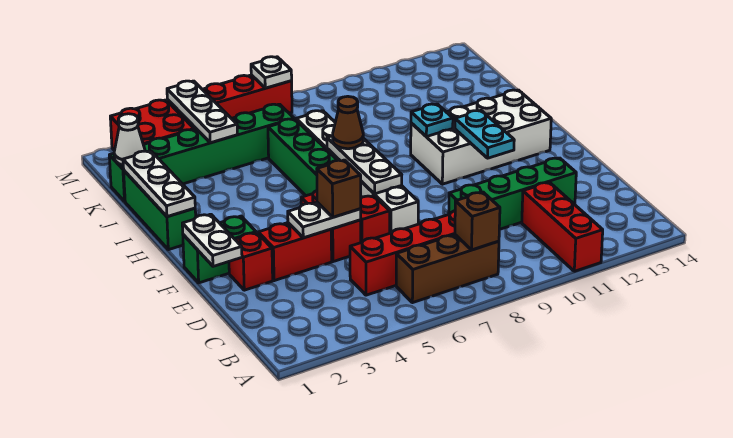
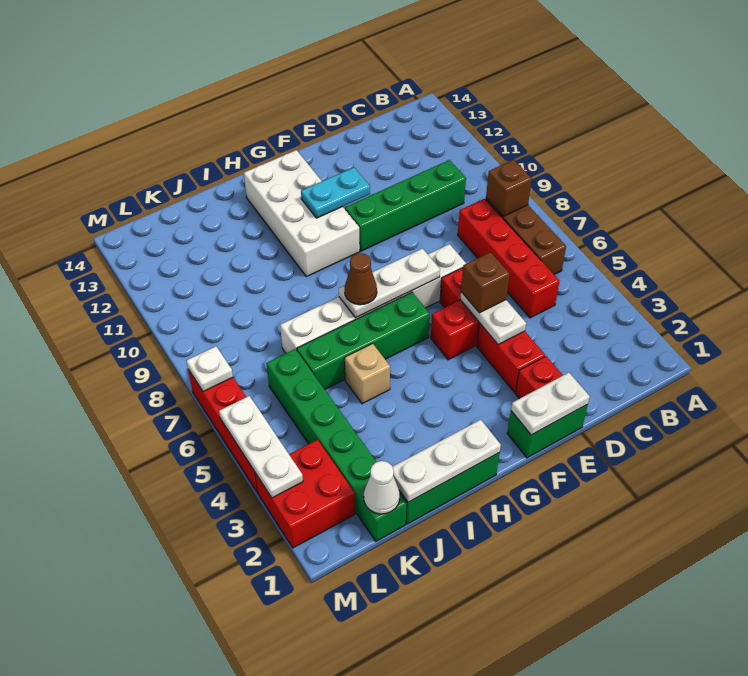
red brick A11:C11 level 1 -> none
green brick D9:D12 level 1 -> green brick C10:F10 level 1
green brick F1:F2 level 1 -> green brick E1:F1 level 1
cyan plate H10 level 2 -> none
none -> tan brick I5 level 1
white plate K4:M4 level 2 -> white plate M3:M5 level 2

